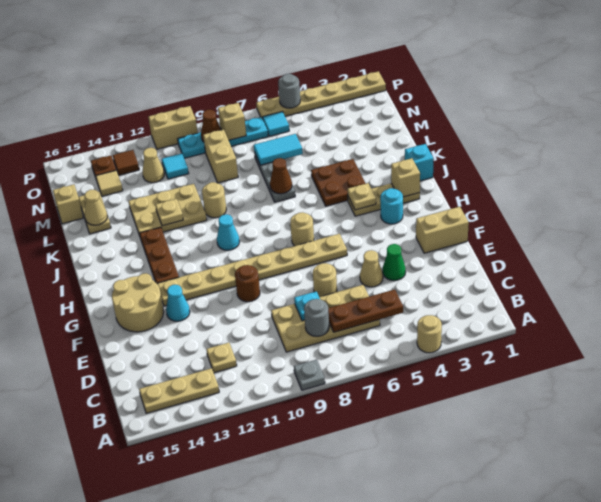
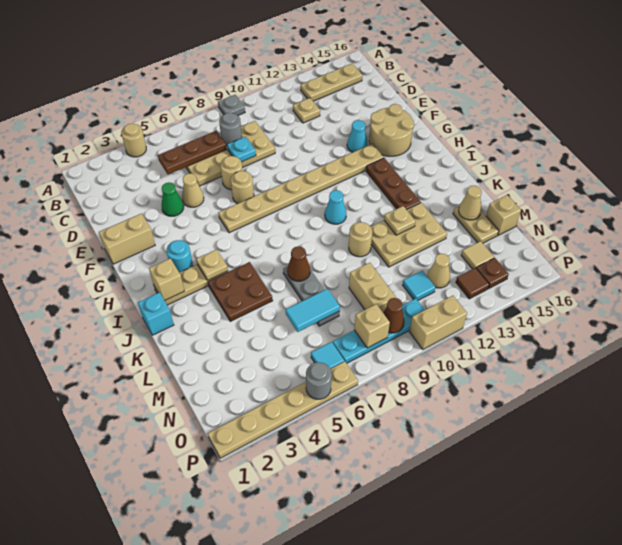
brown round brick F10 level 1 -> none
tan round brick H7 level 1 -> tan round brick F7 level 1

